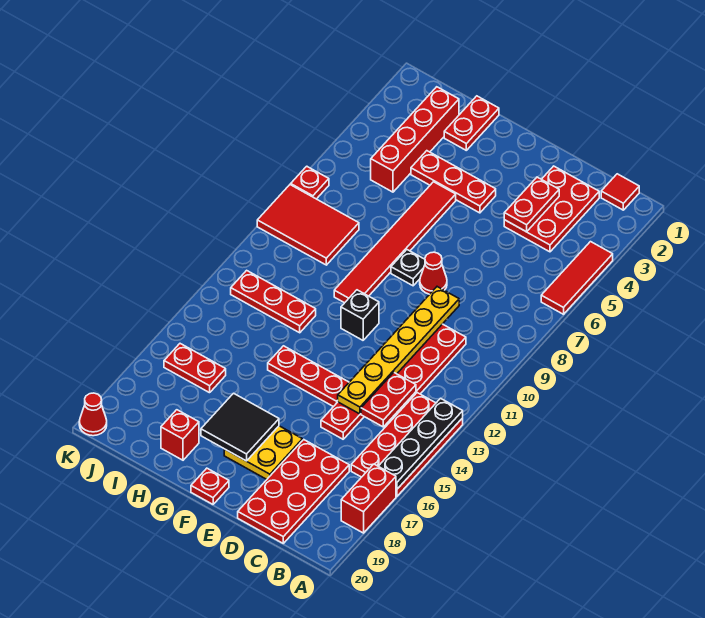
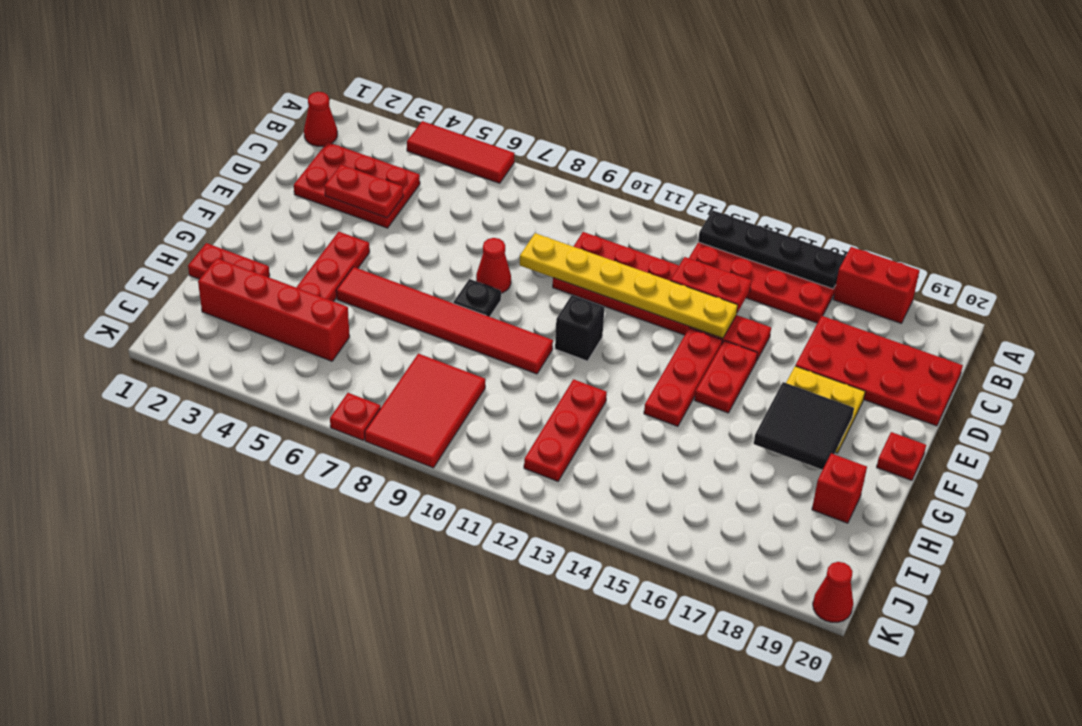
red tile B1 level 1 -> red cone B1 level 1
red plate I16:J16 level 1 -> red plate E15:F15 level 1

